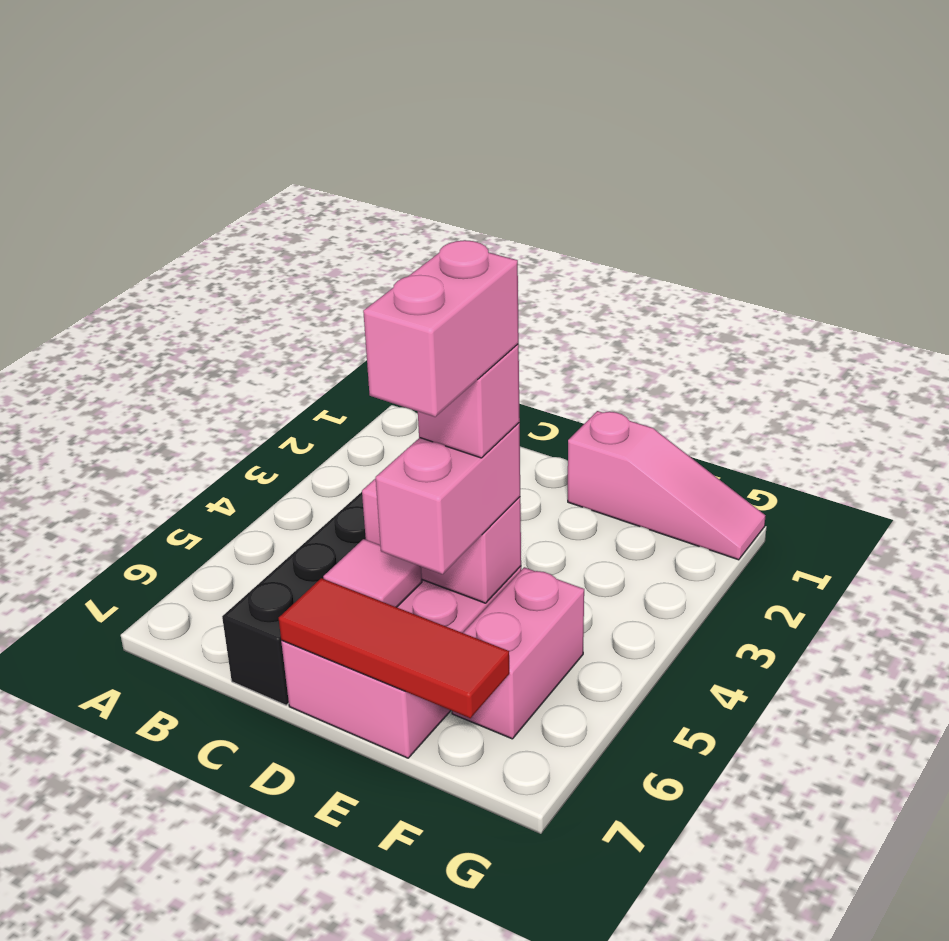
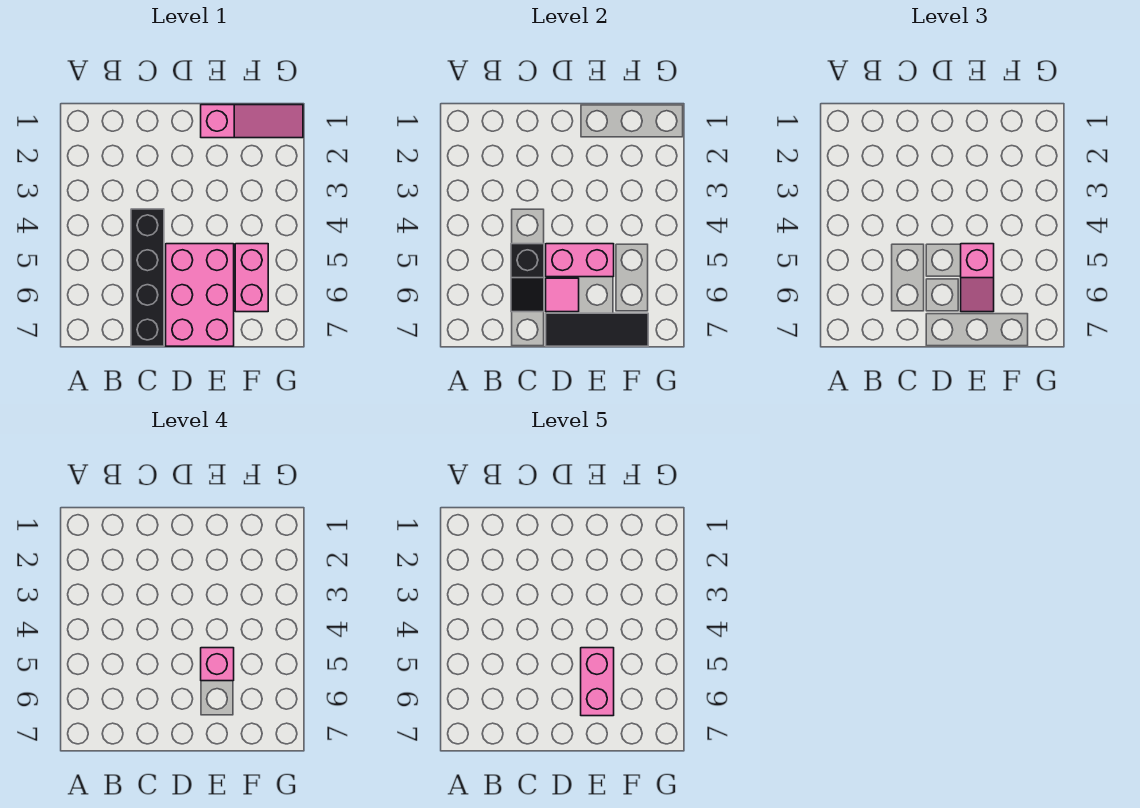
none -> black slope C5:C6 level 2 top 5
red tile D7:F7 level 2 -> black tile D7:F7 level 2
pink brick E5:E6 level 3 -> pink slope E5:E6 level 3 top 5

